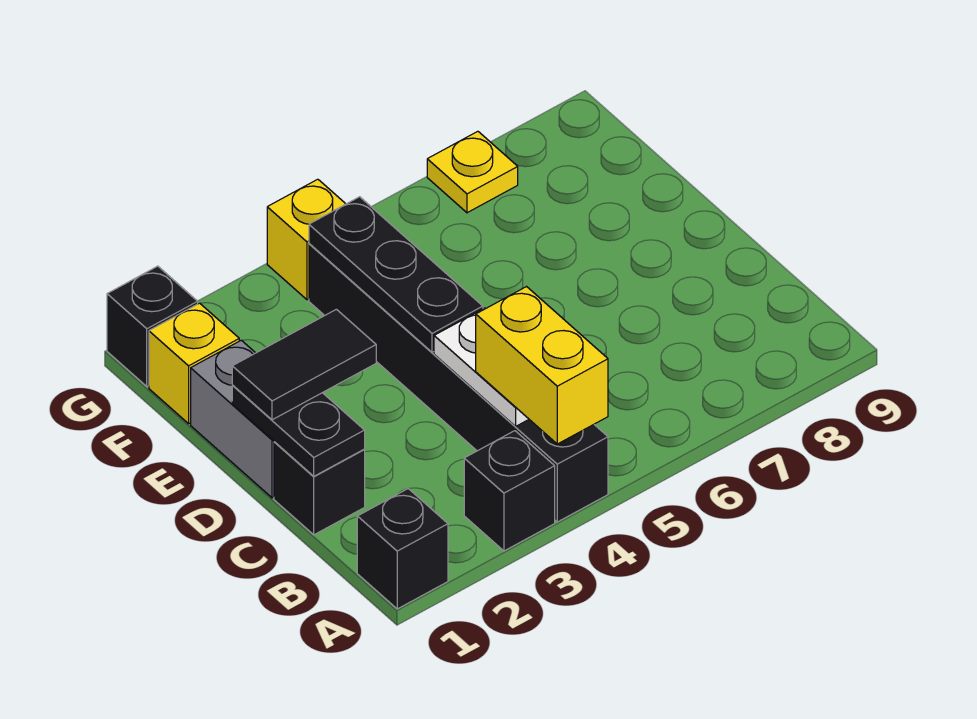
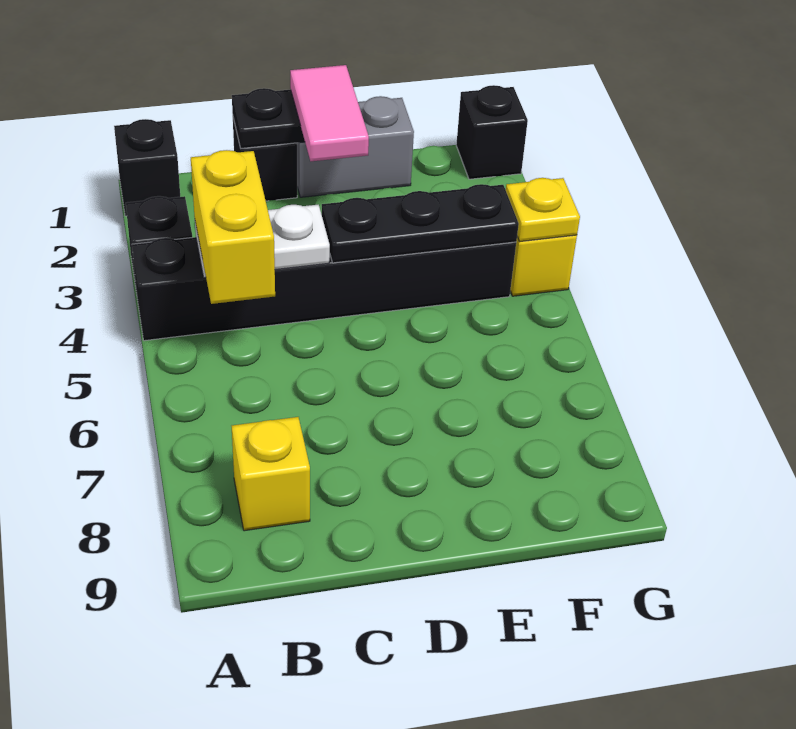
yellow brick A4:B4 level 3 -> yellow brick B4:B5 level 3
black tile D1:D2 level 3 -> pink tile D1:D2 level 3
yellow brick F1 level 1 -> yellow brick B8 level 1
yellow plate G7 level 1 -> yellow plate G4 level 2

